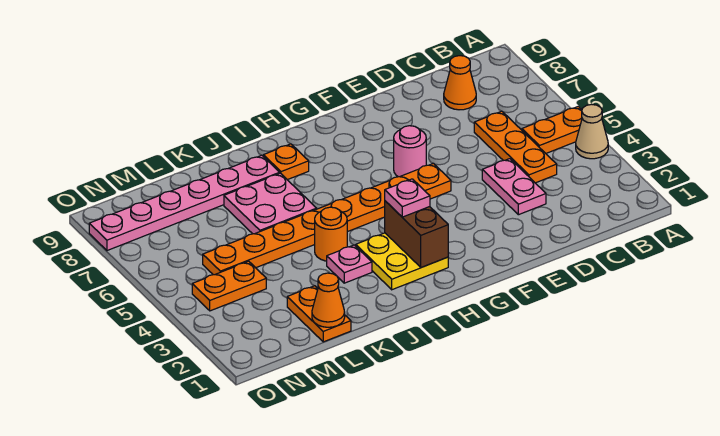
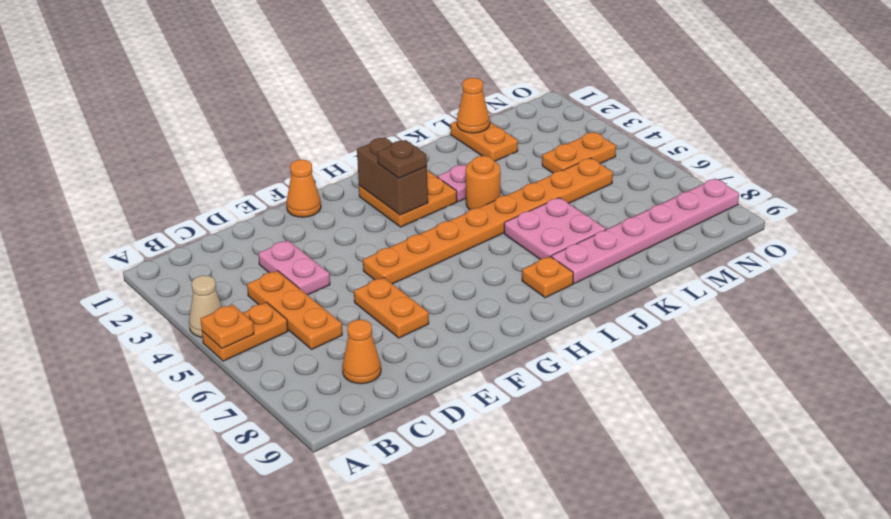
none -> orange plate A5 level 2
none -> orange plate E6:E7 level 1
none -> orange cone F1 level 1
pink round brick F6 level 1 -> none
yellow plate H2:I3 level 1 -> orange plate H2:I3 level 1
pink plate H3 level 3 -> brown plate H3 level 3

